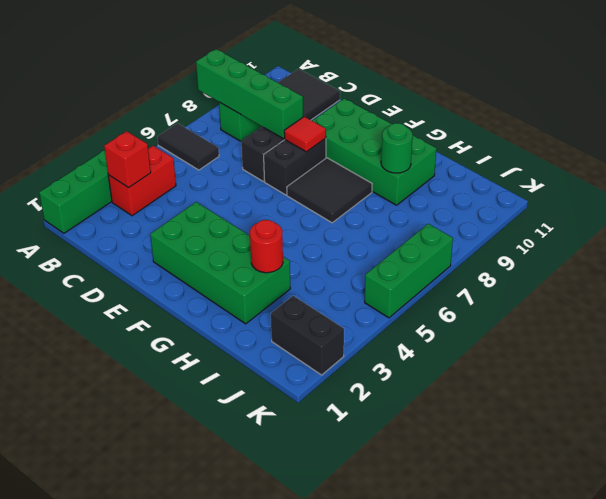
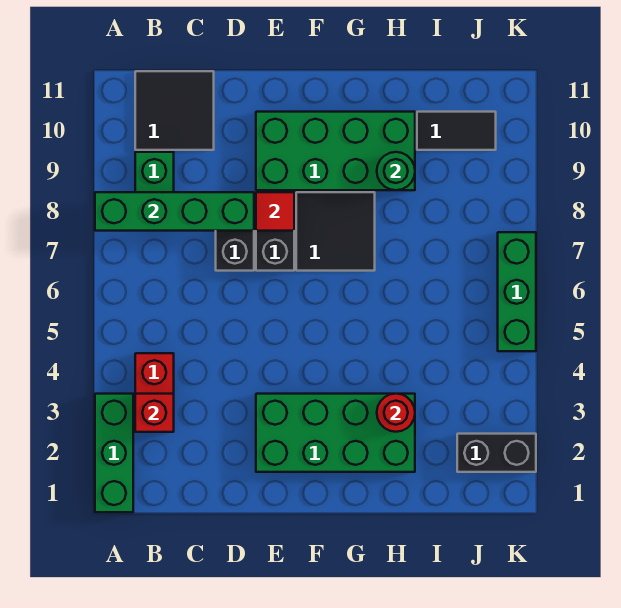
black tile A6:B6 level 1 -> black tile I10:J10 level 1

